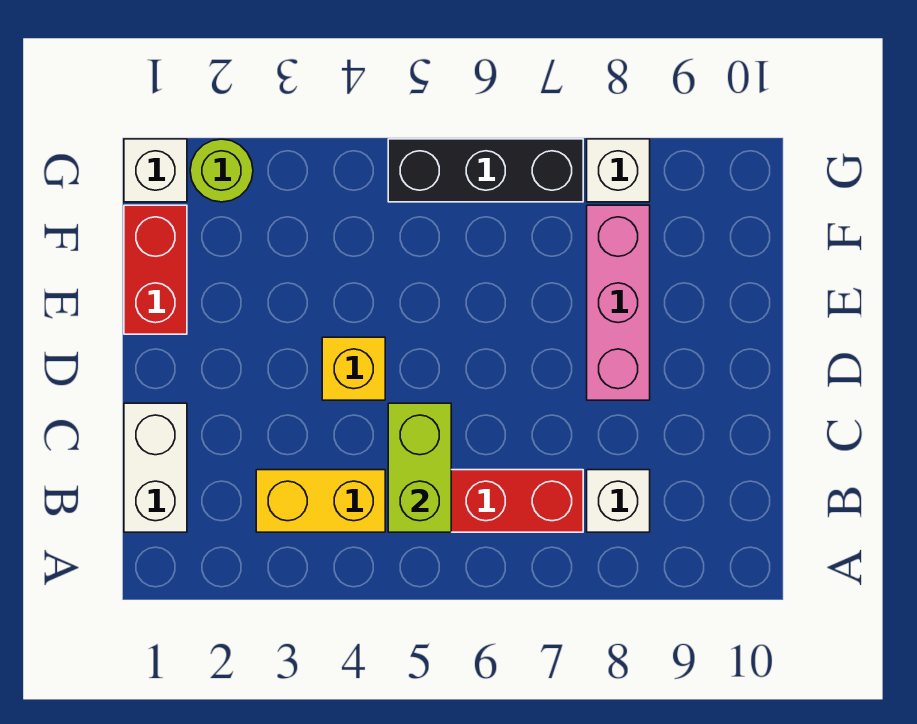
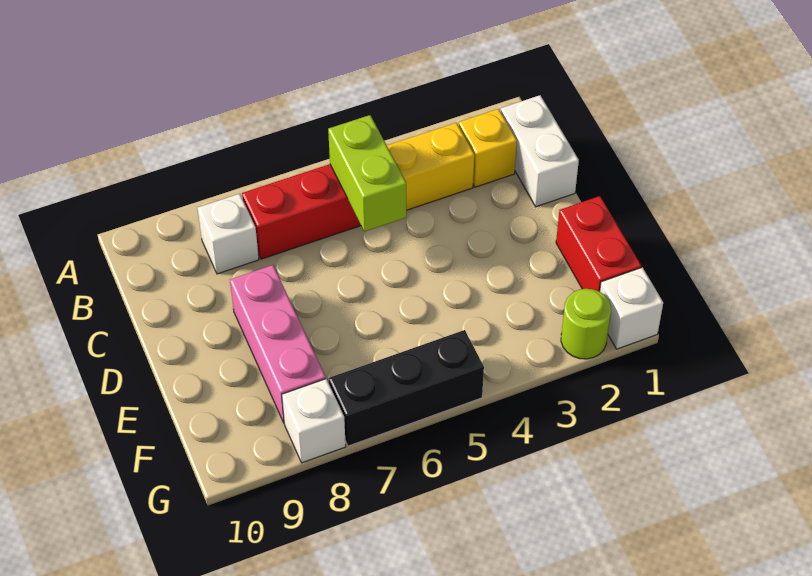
yellow brick D4 level 1 -> yellow brick B2 level 1

